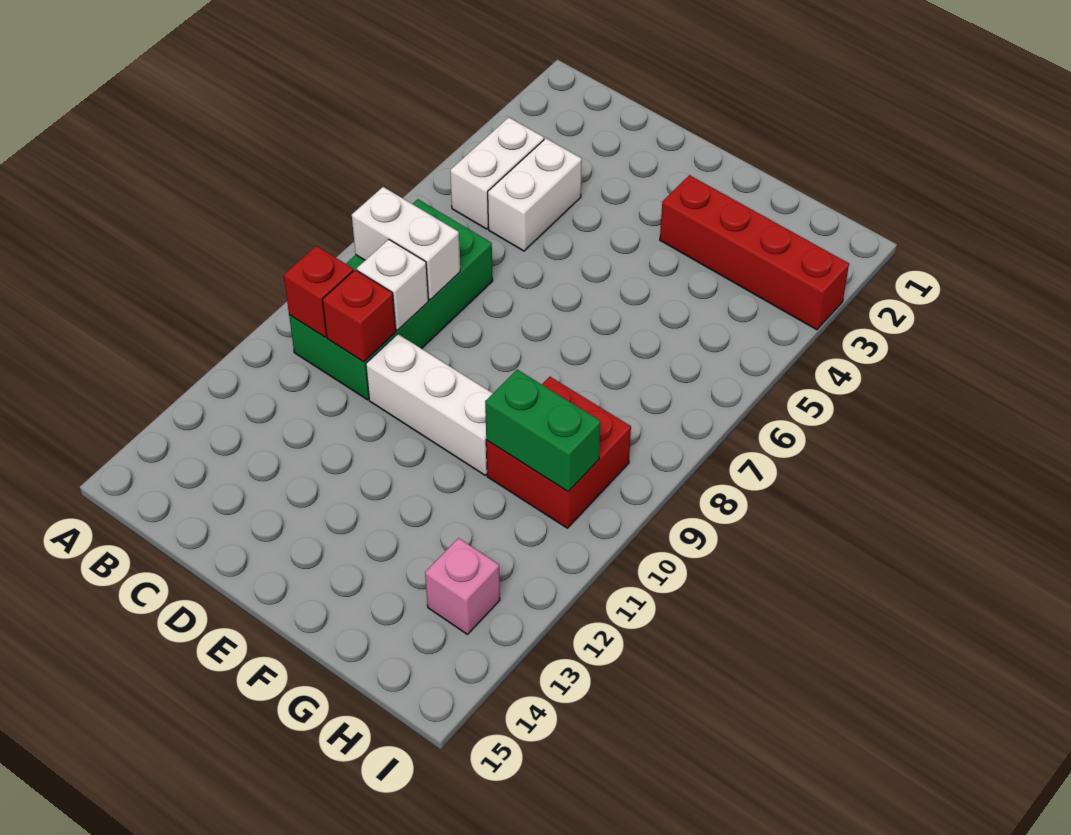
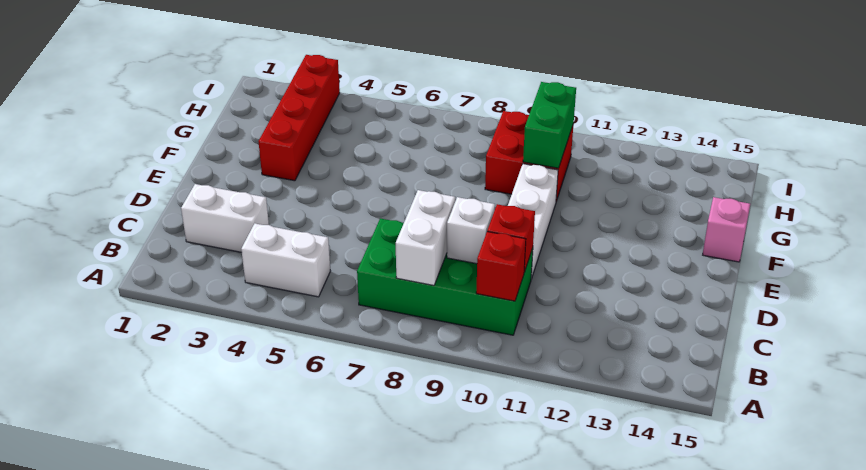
white brick C4:C5 level 1 -> white brick C2:C3 level 1
pink brick H13 level 1 -> pink brick F15 level 1

